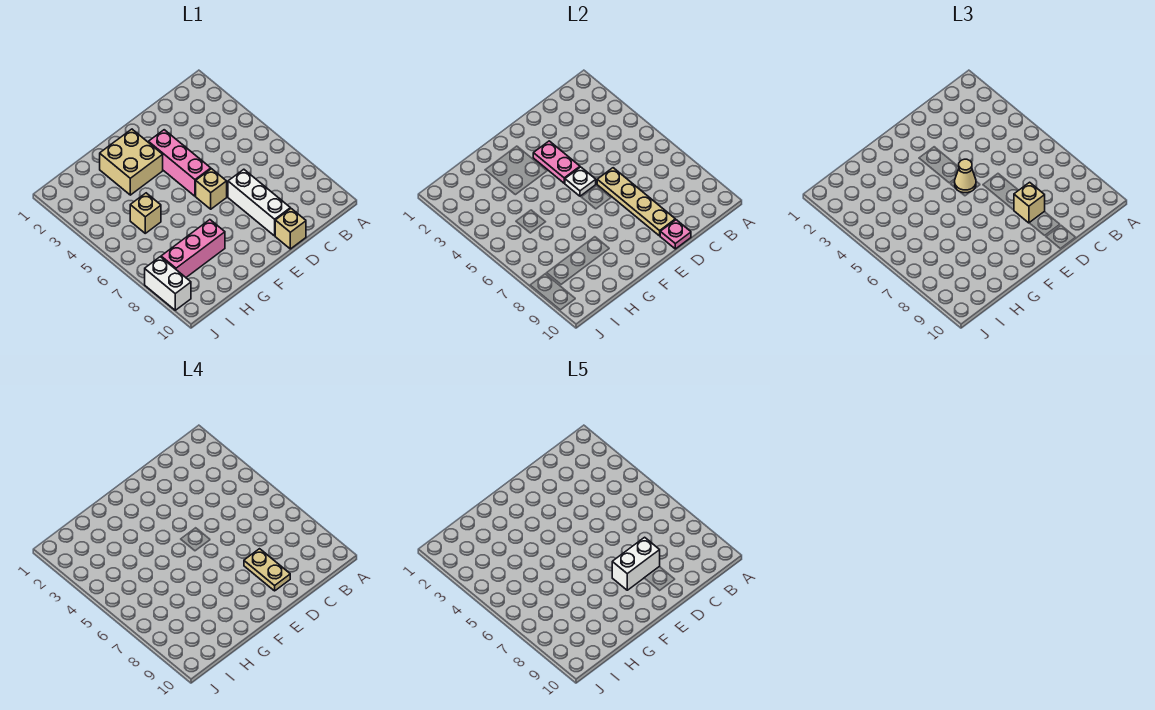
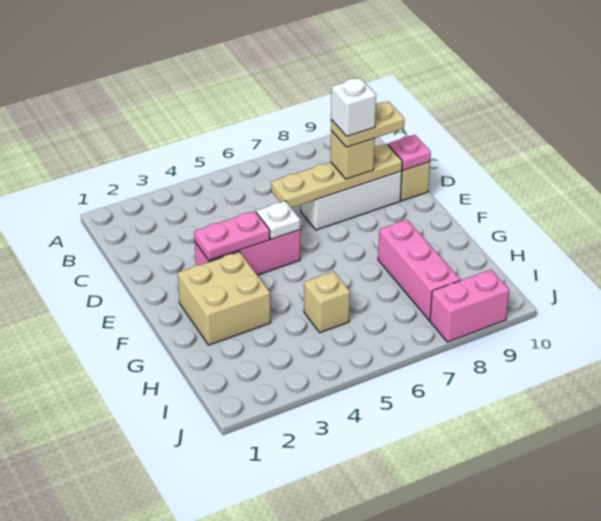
white brick D8:E8 level 5 -> white brick D8 level 5
tan cone E5 level 3 -> none
tan brick E6 level 1 -> none
white brick J8:J9 level 1 -> pink brick J8:J9 level 1

